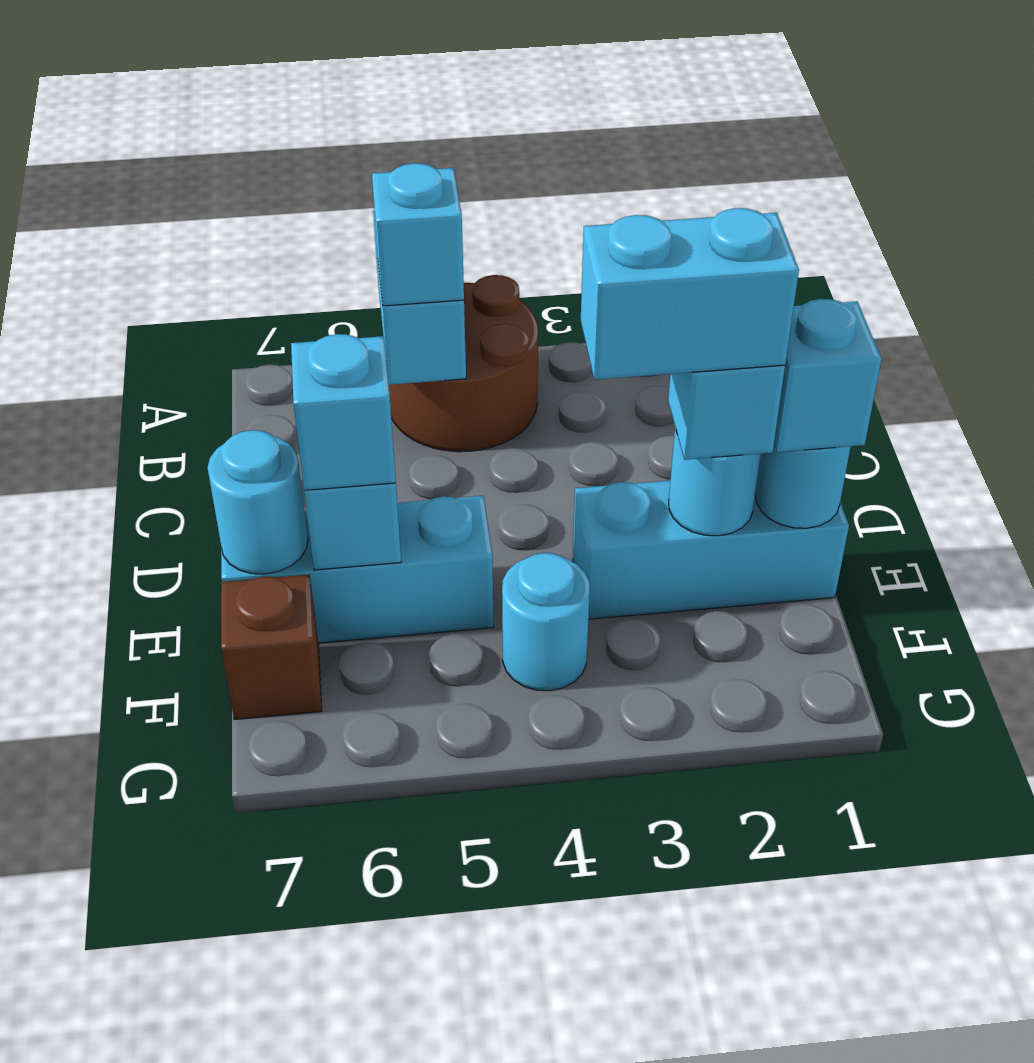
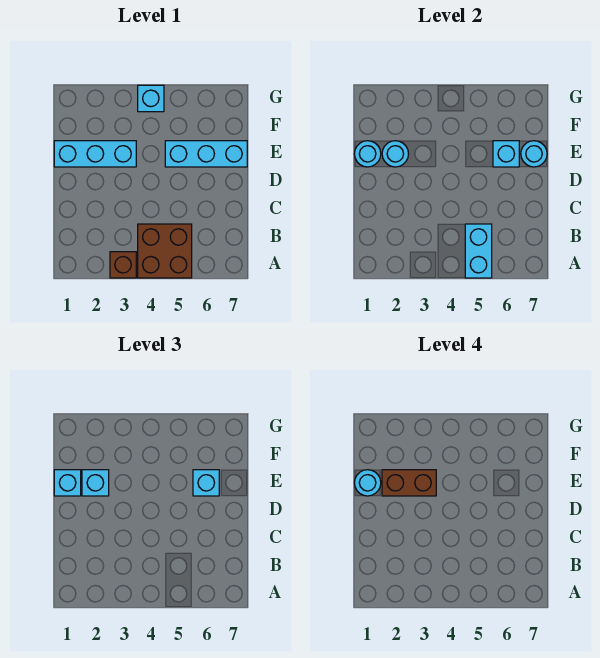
brown round brick A4:B5 level 1 -> brown brick A4:B5 level 1
cyan brick B5 level 3 -> cyan brick G4 level 1
cyan brick E2:E3 level 4 -> brown brick E2:E3 level 4
cyan round brick F4 level 1 -> cyan round brick E1 level 4
brown brick F7 level 1 -> brown brick A3 level 1

